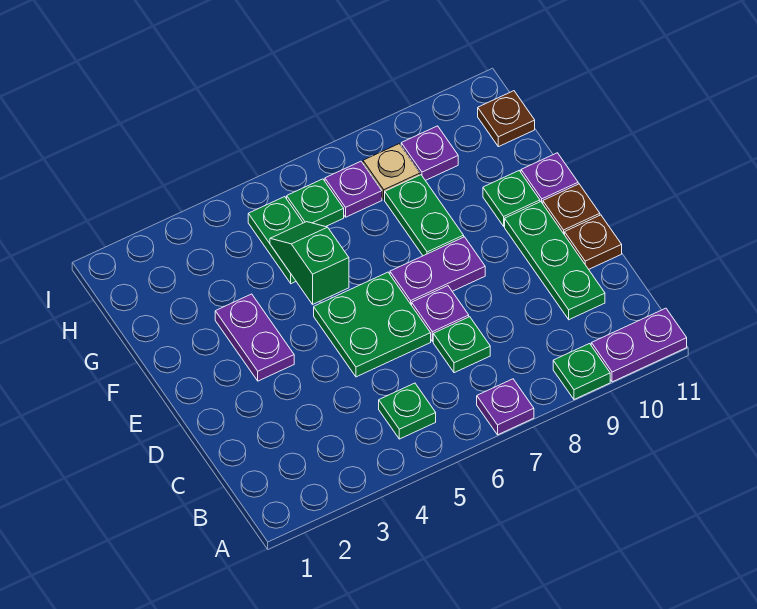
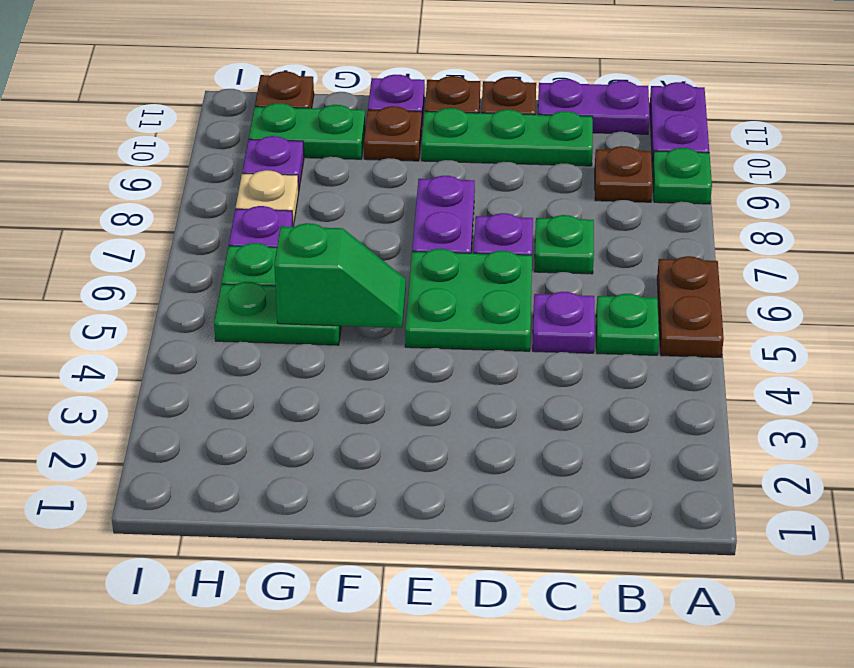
none -> brown plate A5:A6 level 1
purple plate A7 level 1 -> purple plate C5 level 1
none -> brown plate B9 level 1
purple plate E3:F3 level 1 -> purple plate B11:C11 level 1
green slope F5:G5 level 2 top F -> green slope F5:G5 level 2 top G
green plate F8:G8 level 1 -> green plate G10:H10 level 1
green plate F10 level 1 -> brown plate F10 level 1

